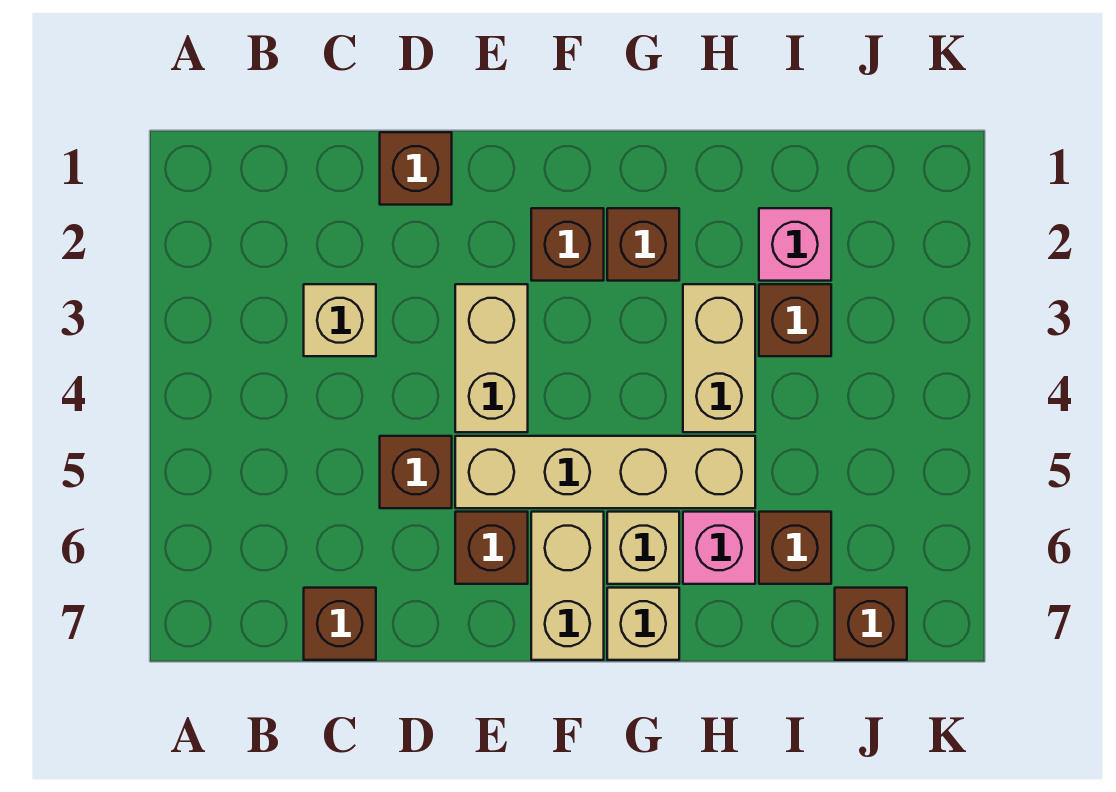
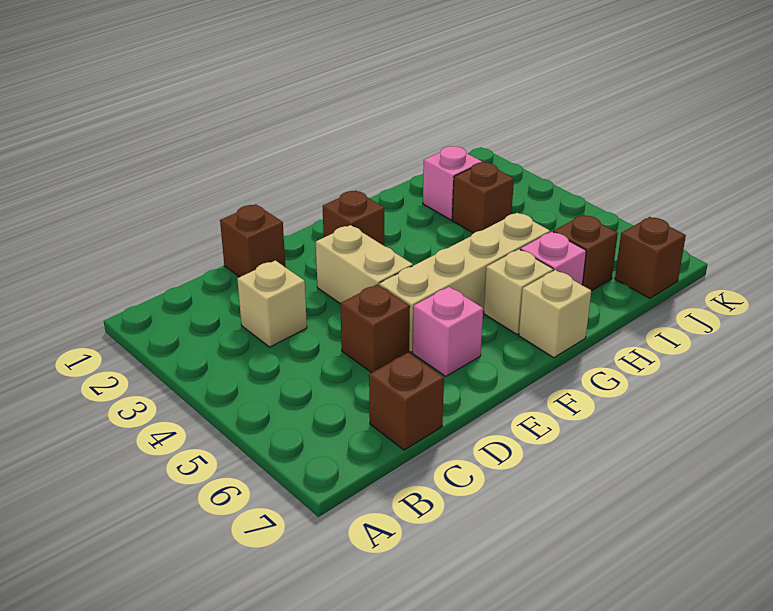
brown brick E6 level 1 -> pink brick E6 level 1
tan brick F6:F7 level 1 -> none
brown brick G2 level 1 -> none
tan brick H3:H4 level 1 -> none

